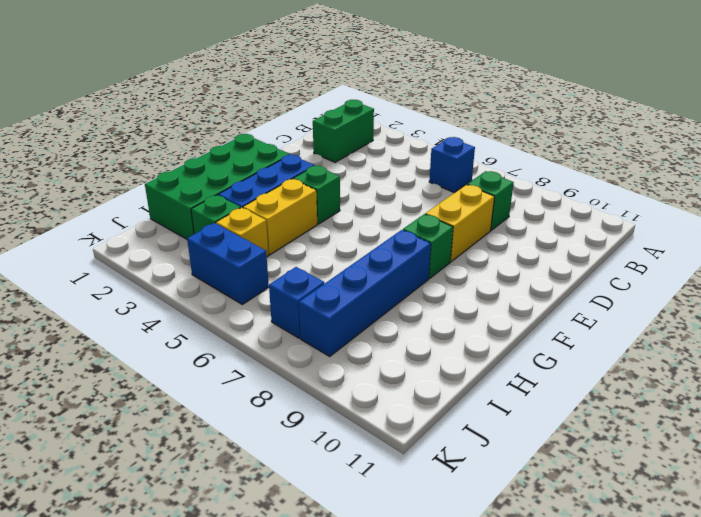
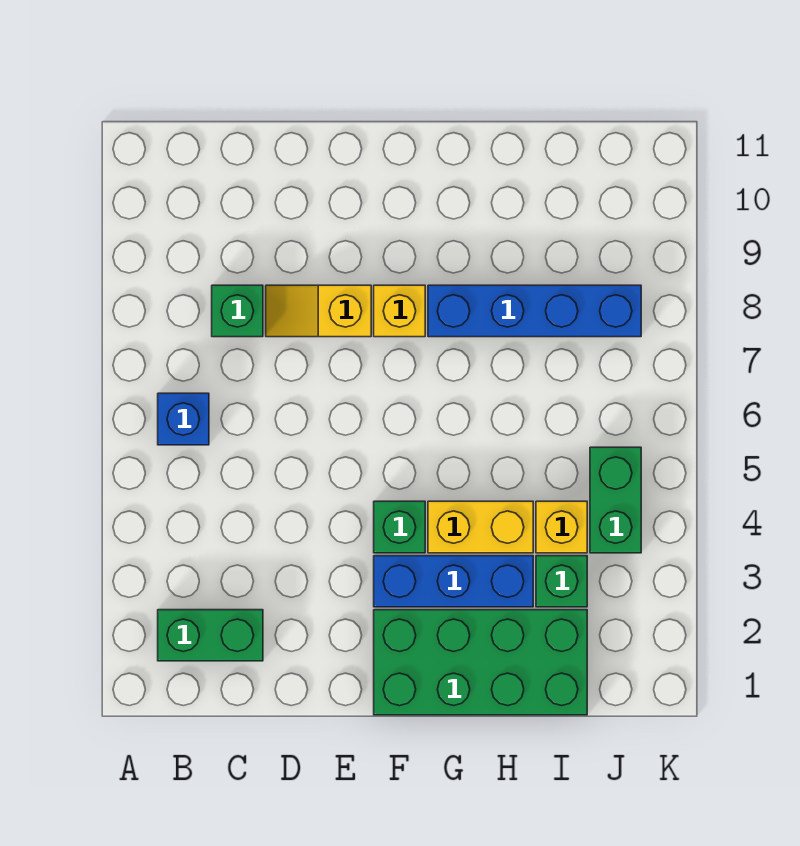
yellow brick D8:E8 level 1 -> yellow slope D8:E8 level 1 top E
green brick F8 level 1 -> yellow brick F8 level 1
blue brick J4:J5 level 1 -> green brick J4:J5 level 1
blue brick J7 level 1 -> none

